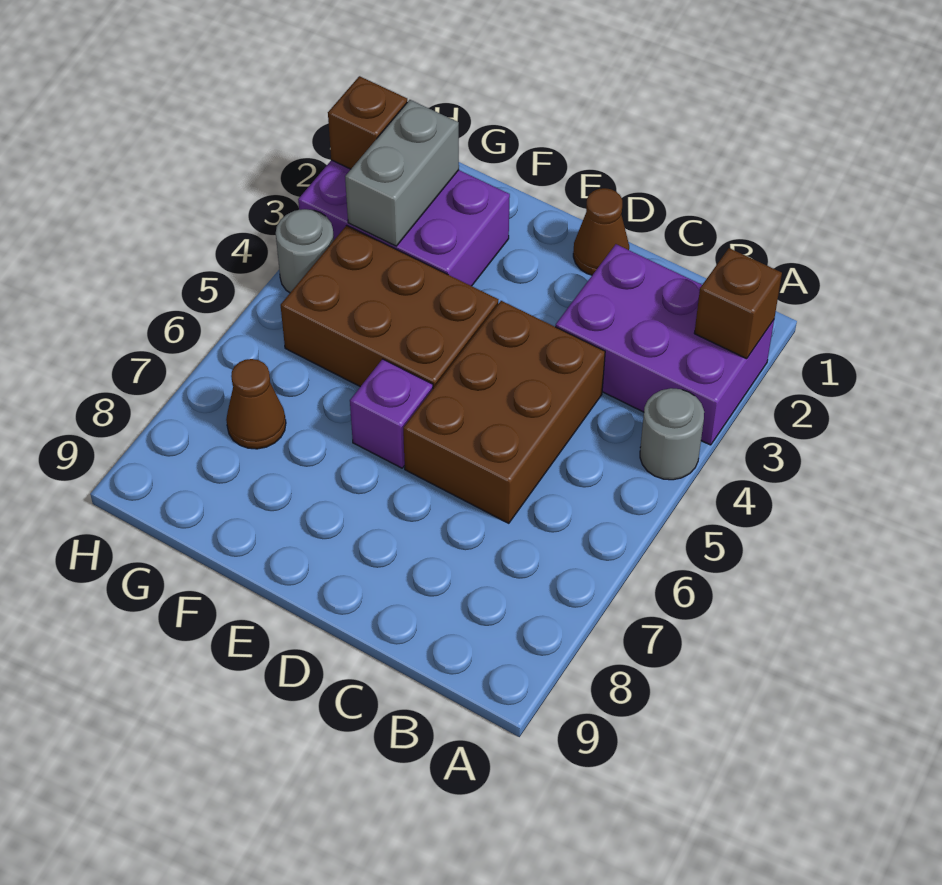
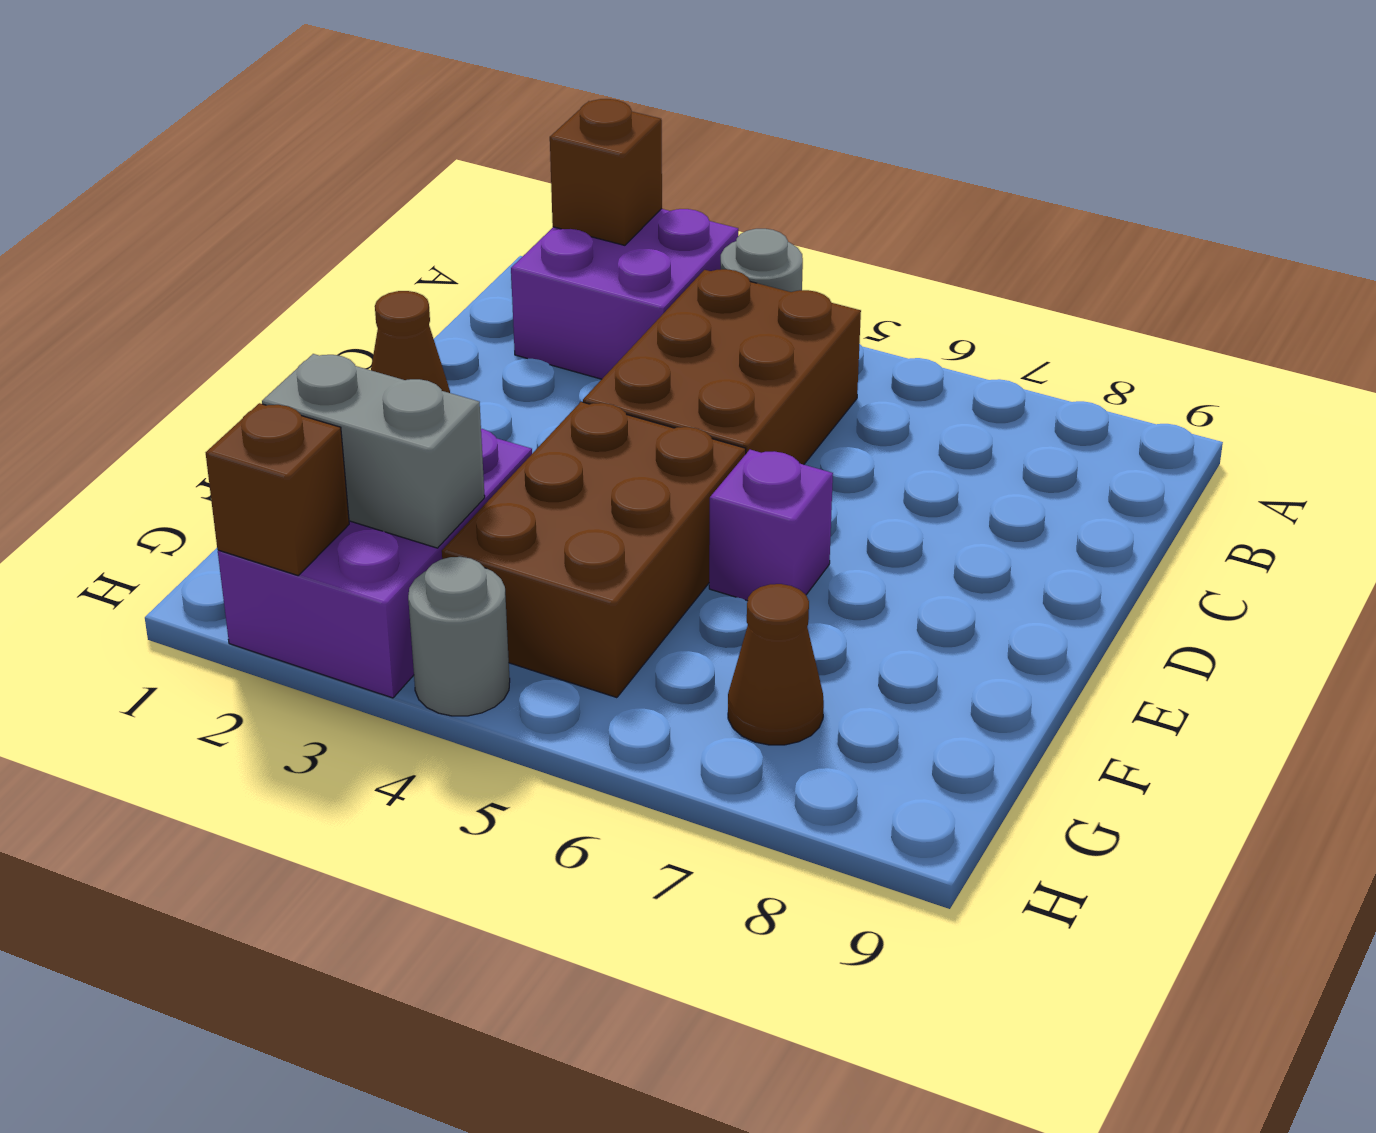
purple brick A2:C3 level 1 -> purple brick A2:B3 level 1
brown brick C4:D6 level 1 -> brown brick B4:D5 level 1

